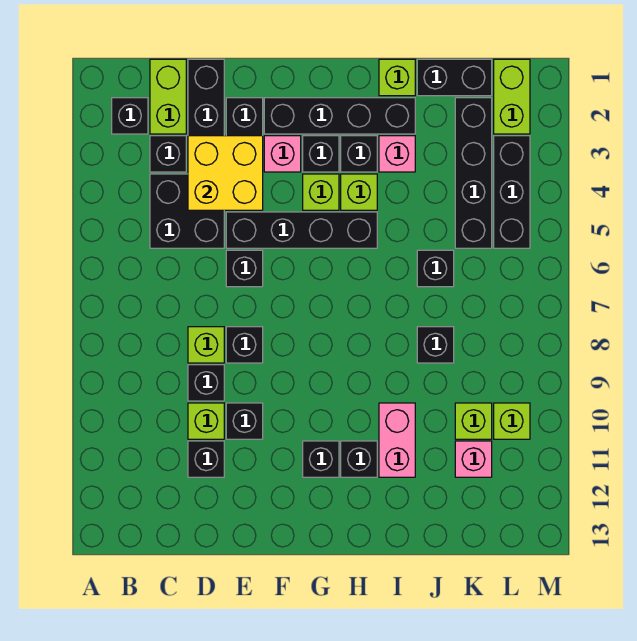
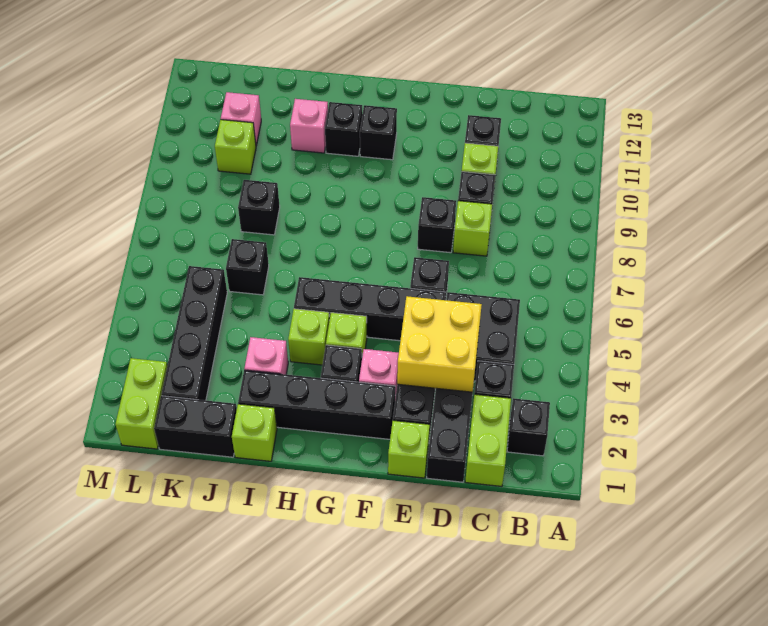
black brick E10 level 1 -> none
black brick H3 level 1 -> none
pink brick I10:I11 level 1 -> pink brick I11 level 1
black brick L3:L5 level 1 -> none
lime brick L10 level 1 -> lime brick E1 level 1

